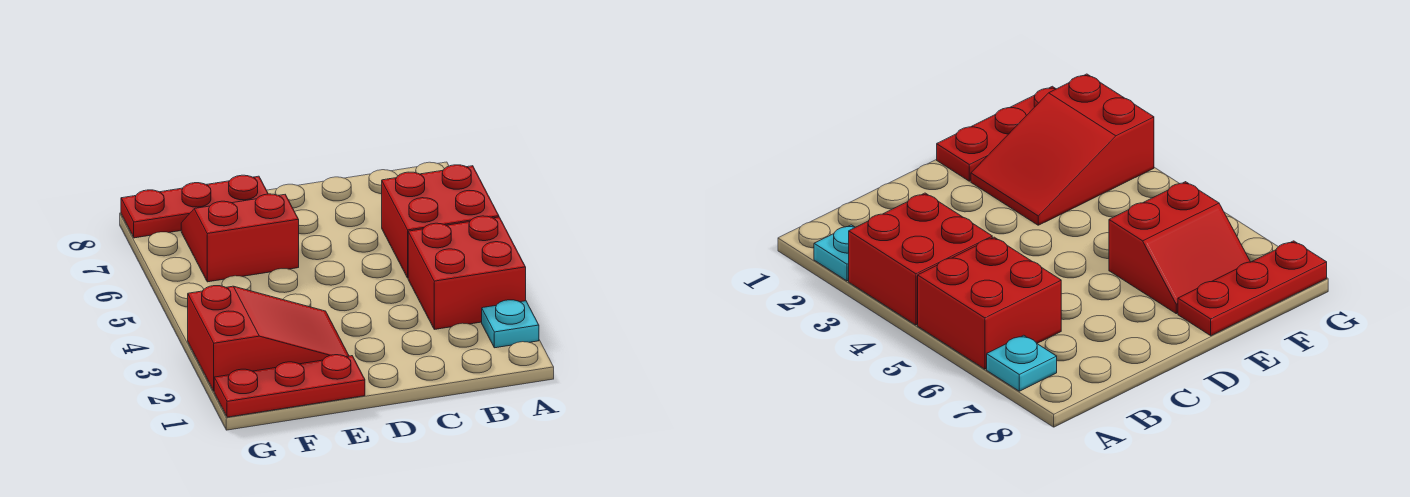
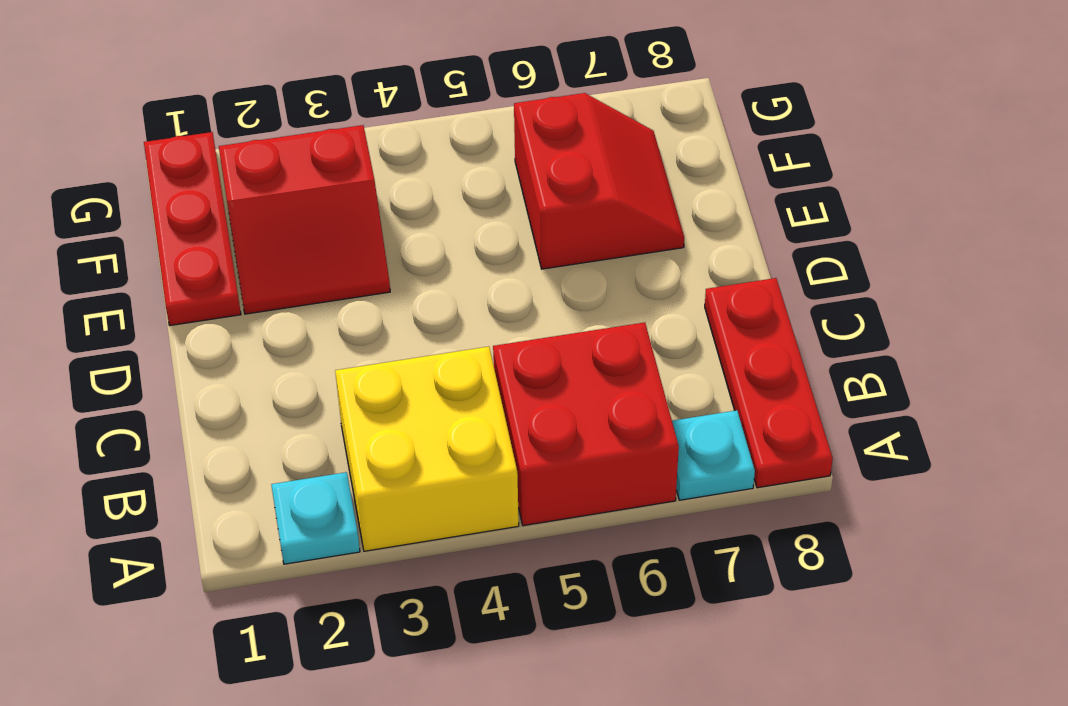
red brick A3:B4 level 1 -> yellow brick A3:B4 level 1
red slope E2:G3 level 1 top G -> red slope E2:F3 level 1 top F
red plate E8:G8 level 1 -> red plate A8:C8 level 1

